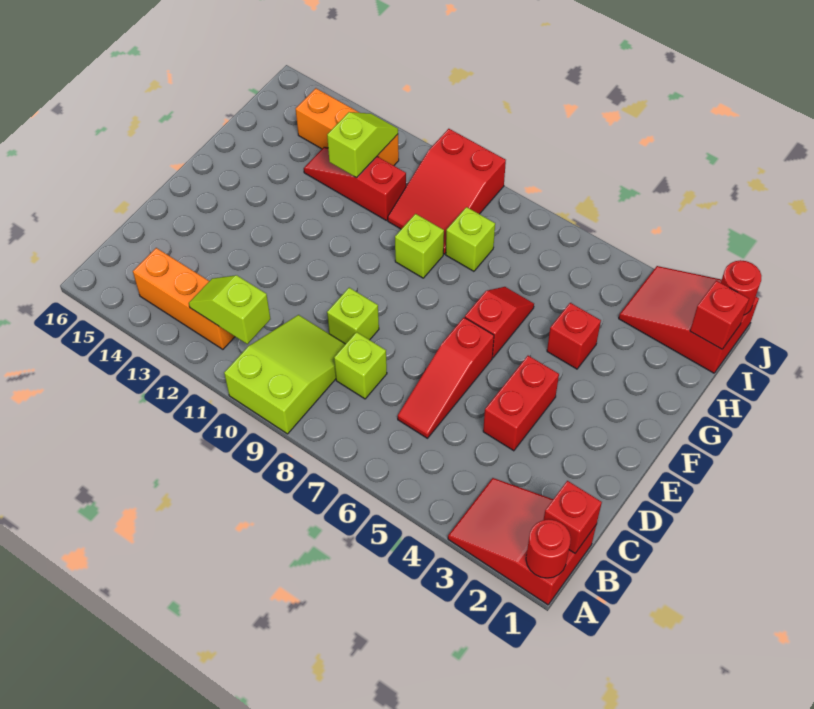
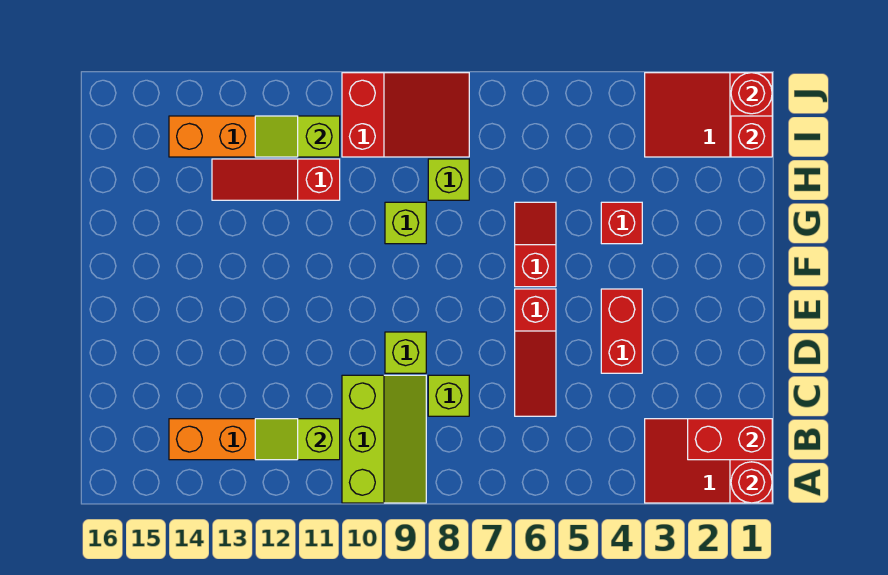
lime slope A9:C10 level 1 top A -> lime slope A9:C10 level 1 top 10
red brick B1 level 2 -> red brick B1:B2 level 2
red slope H9:J10 level 1 top J -> red slope I8:J10 level 1 top 10
lime slope H12:I12 level 2 top H -> lime slope I11:I12 level 2 top 11

